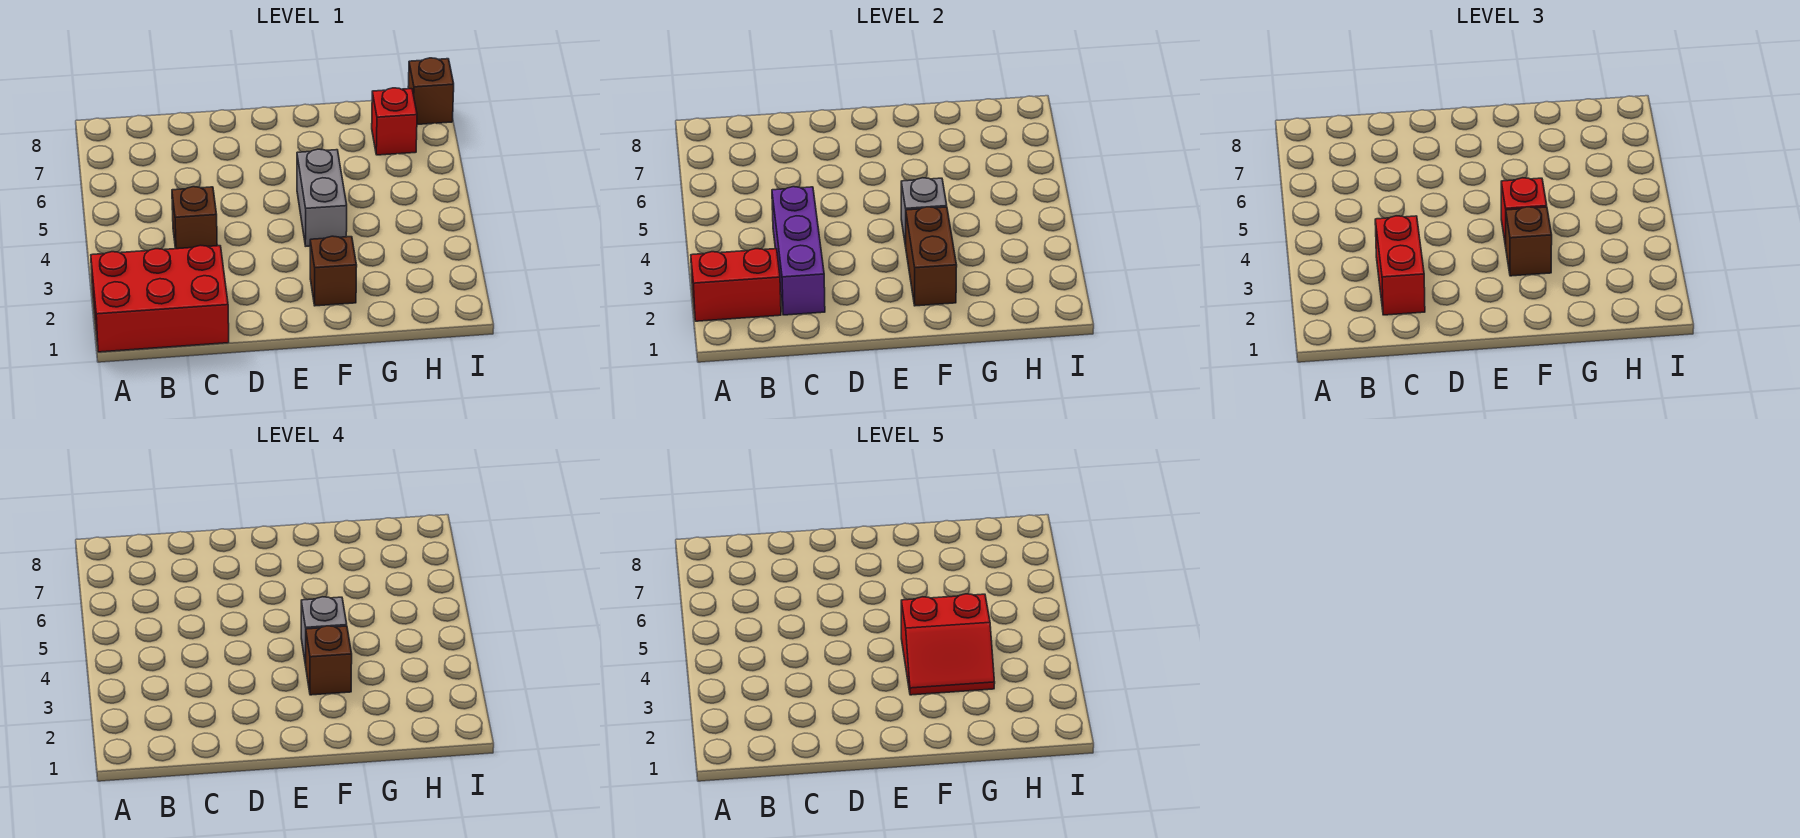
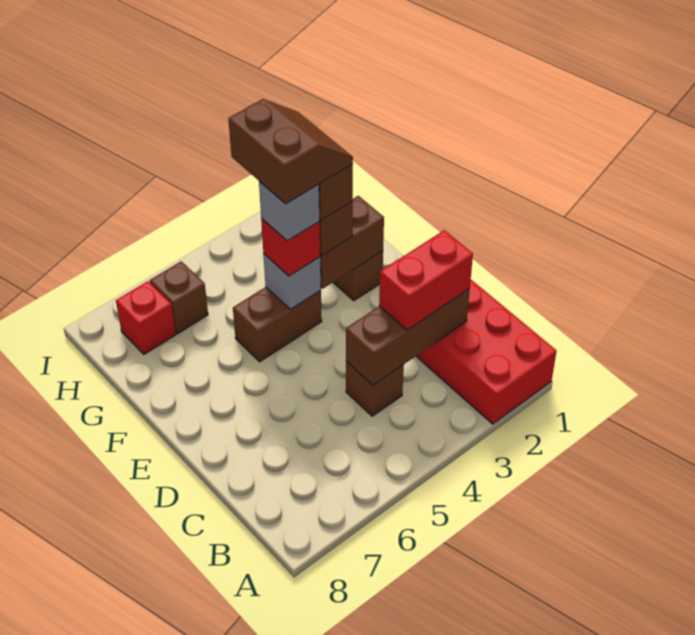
red brick A2:B2 level 2 -> none
purple brick C2:C4 level 2 -> brown brick C2:C4 level 2
red slope F3:G4 level 5 top 4 -> brown slope F3:G4 level 5 top 4
grey brick F4:F5 level 1 -> brown brick F4:F5 level 1
brown brick I8 level 1 -> brown brick H6 level 1

